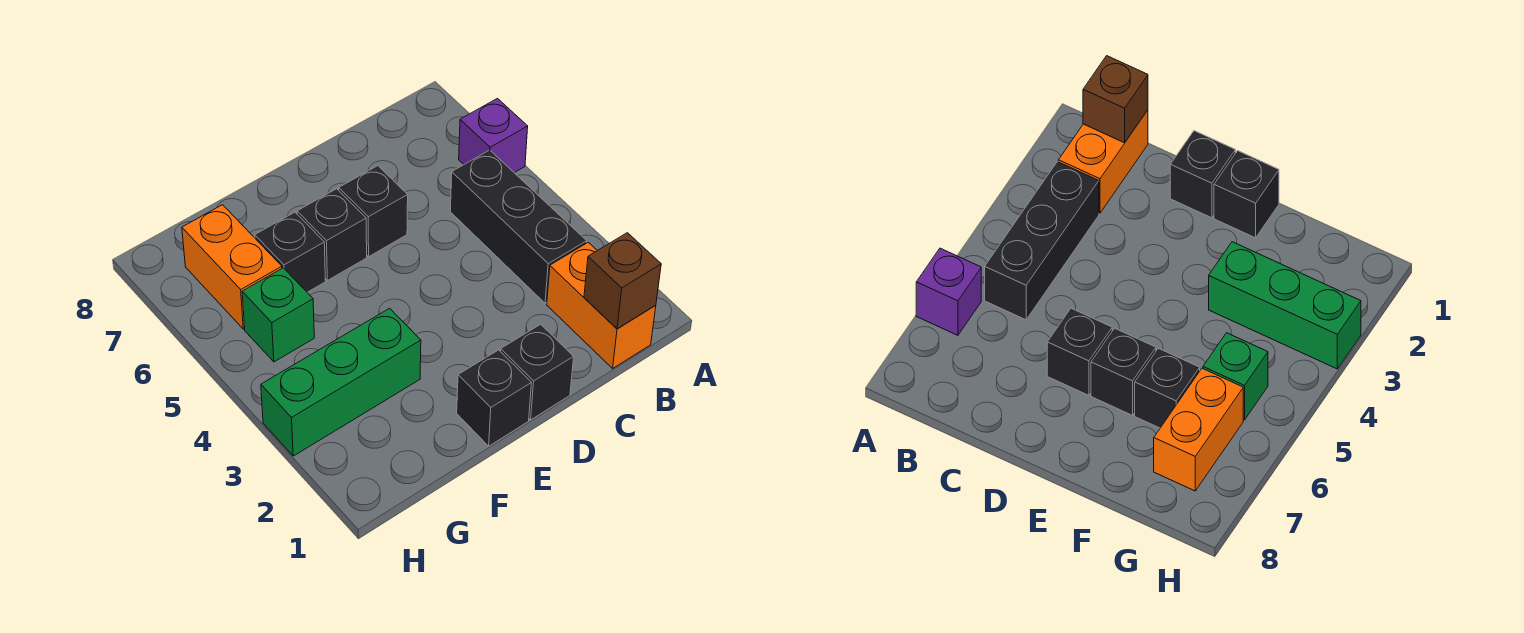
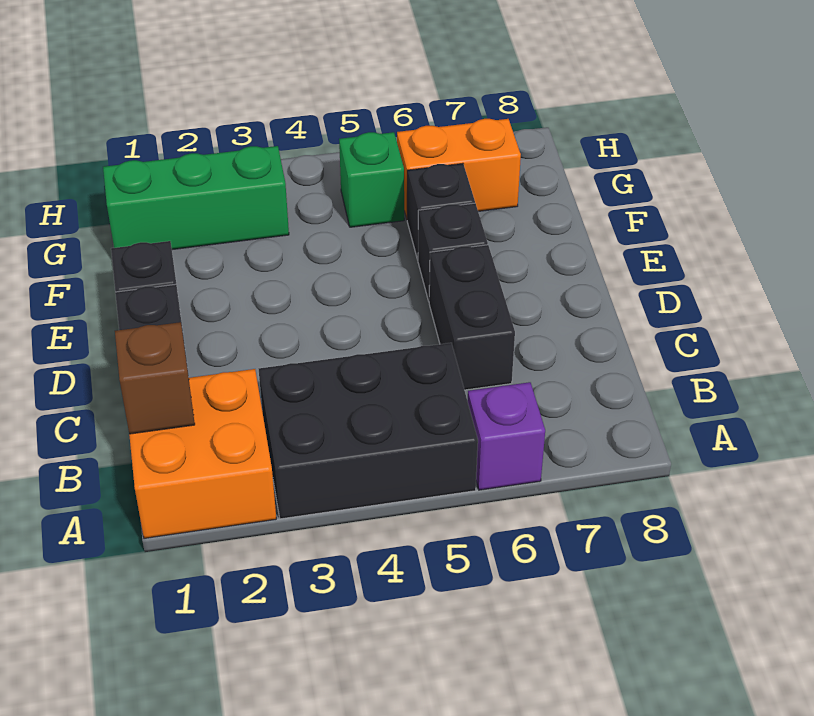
orange brick B1:B2 level 1 -> orange brick A1:B2 level 1
black brick B3:B5 level 1 -> black brick A3:B5 level 1
black brick D6 level 1 -> black brick C6:D6 level 1
green brick F3:H3 level 1 -> green brick G1:G3 level 1

